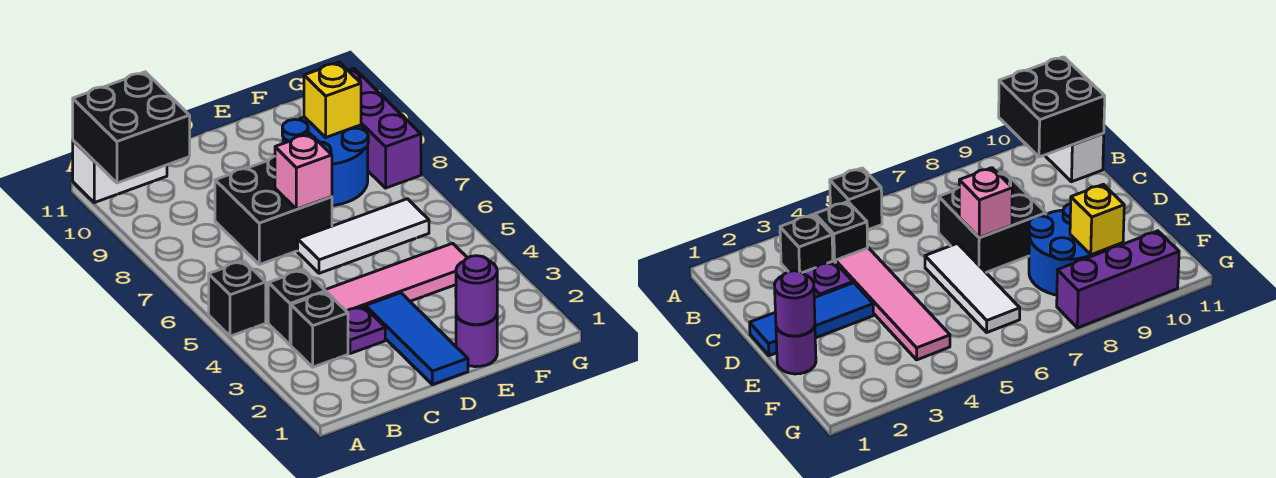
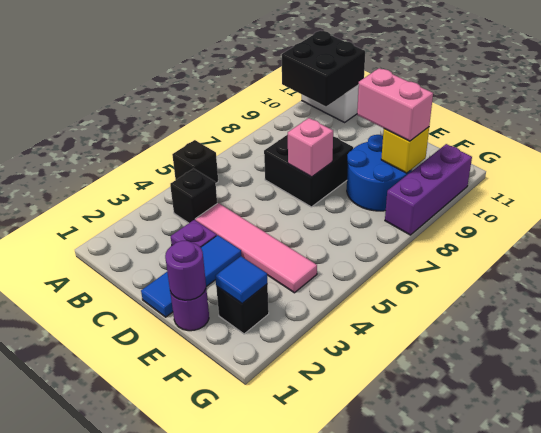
black brick B3 level 1 -> black brick F2 level 1
white tile D6:F6 level 1 -> none
none -> pink brick E9:F9 level 3
none -> blue tile F2 level 2

